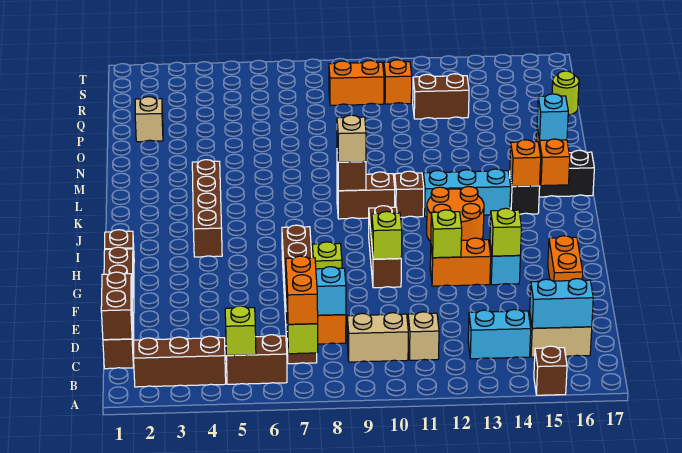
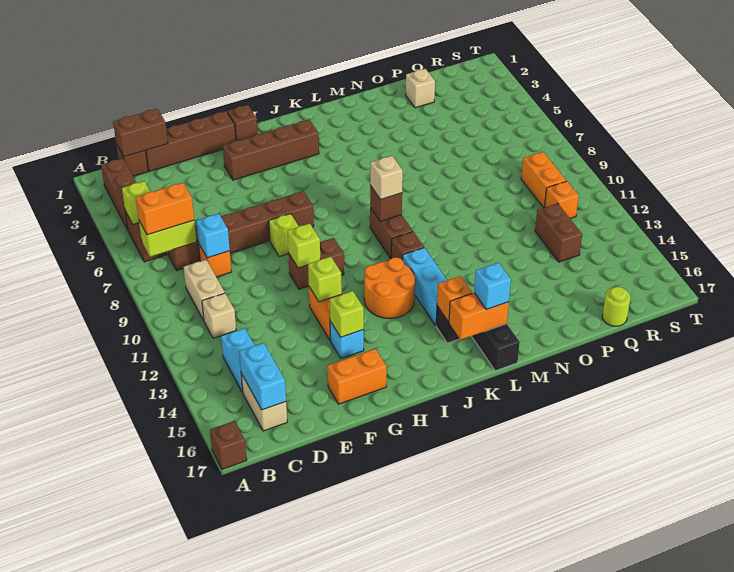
brown brick A15 level 1 -> brown brick A17 level 1
brown brick G10:I10 level 1 -> brown brick G10:H10 level 1
brown brick I4:L4 level 1 -> brown brick G3:J3 level 1

